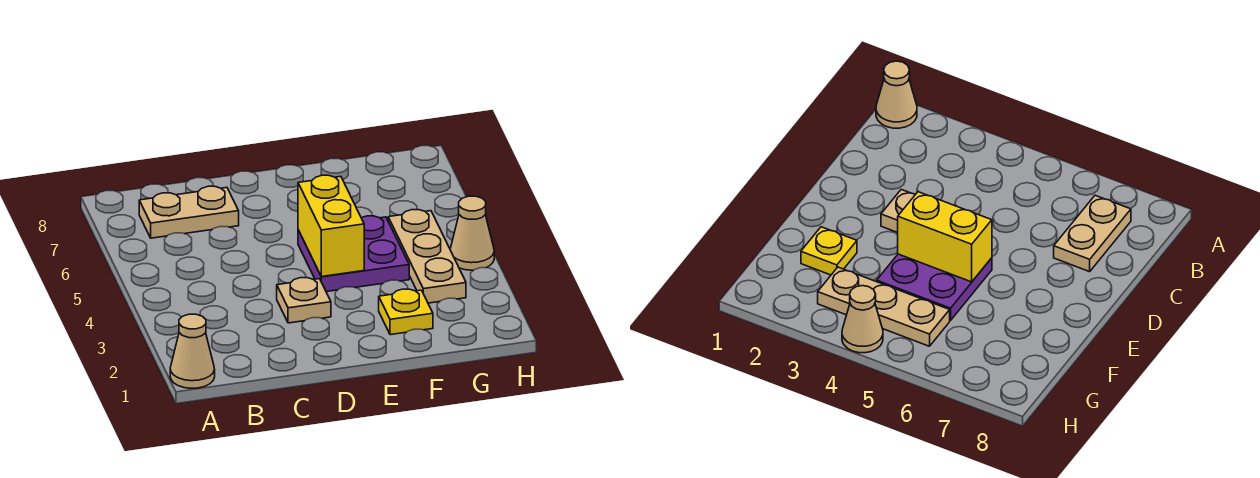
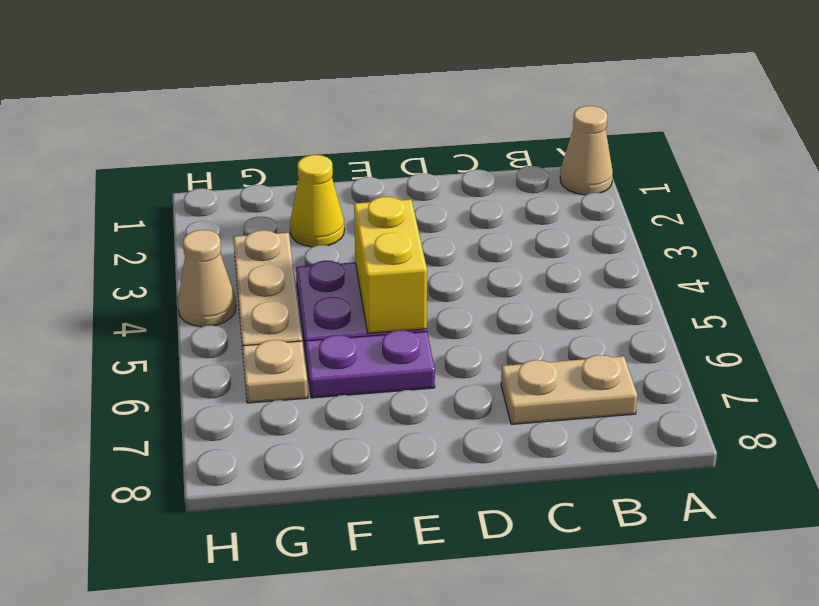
tan plate D3 level 1 -> tan plate G6 level 1
none -> purple plate E6:F6 level 1
yellow plate F2 level 1 -> yellow cone F2 level 1

